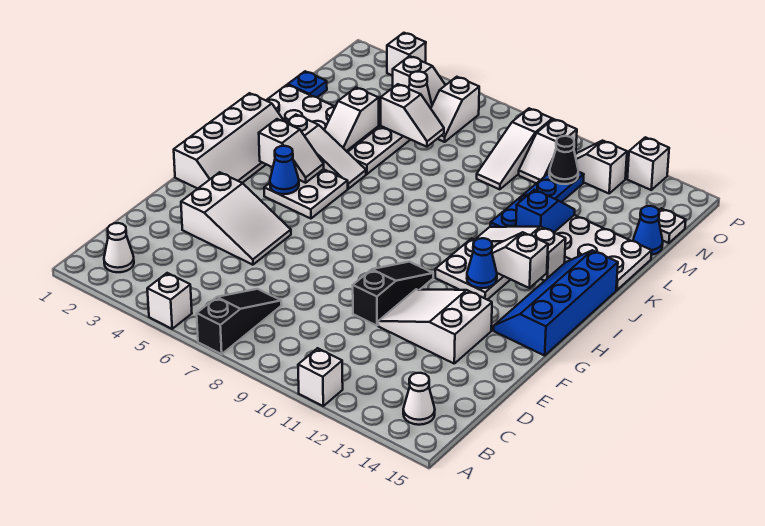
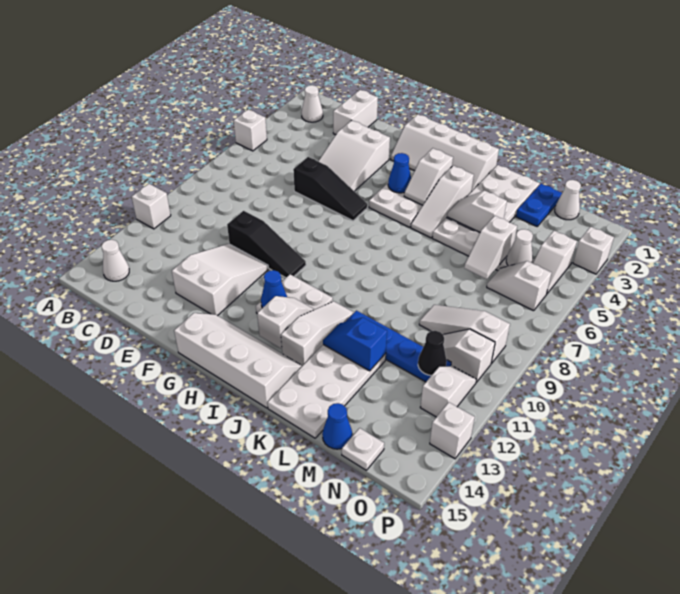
black slope A7:C7 level 1 top A -> black slope E6:G6 level 1 top E
none -> white brick D1:D2 level 1
blue slope G14:J15 level 1 top 15 -> white slope G14:J15 level 1 top 15
blue slope K12:L12 level 2 top K -> blue slope K12:L12 level 2 top L
blue plate M1 level 1 -> blue plate M1:M2 level 1
none -> white cone N1 level 1

